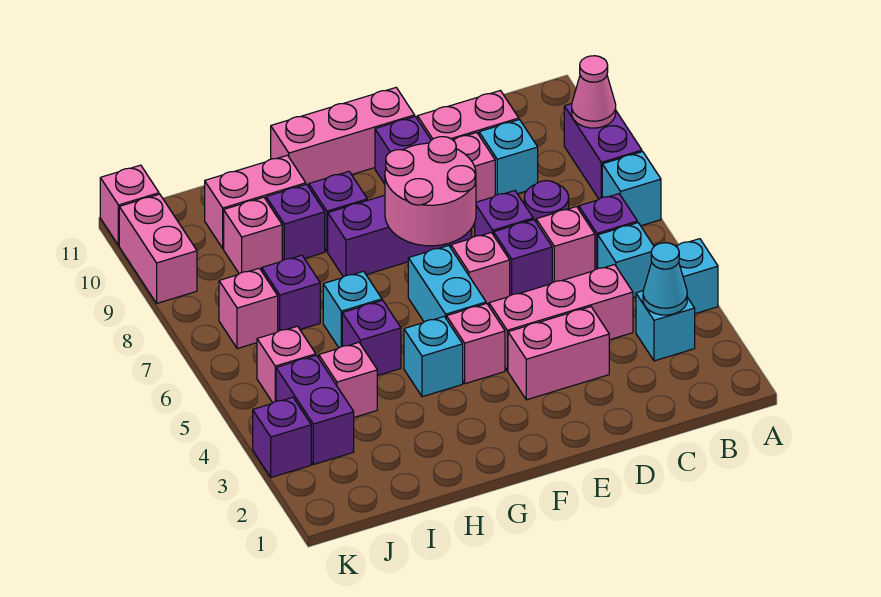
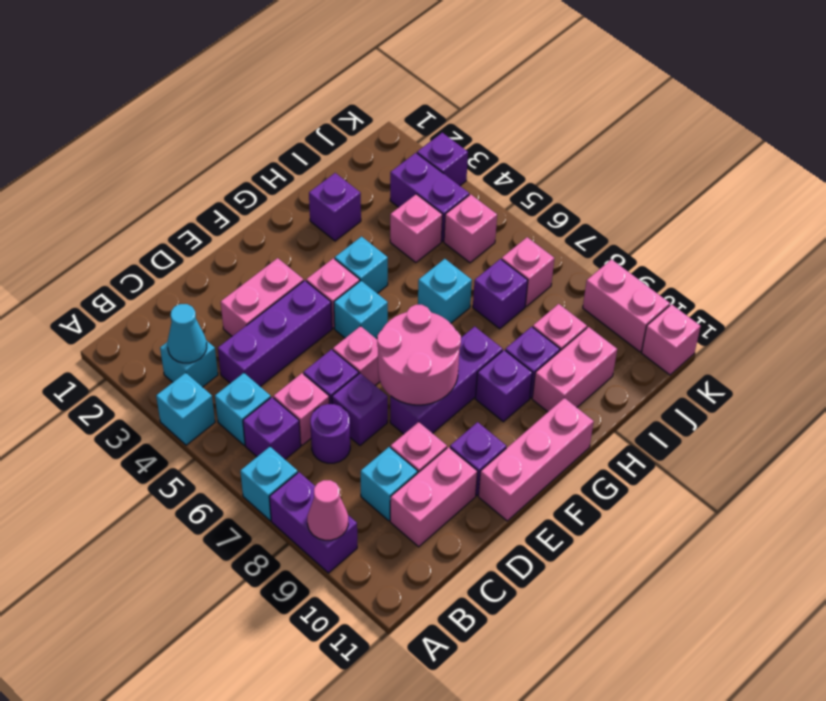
pink brick C4:E4 level 1 -> purple brick C4:E4 level 1
cyan brick F5:F6 level 1 -> cyan brick F5 level 1
purple brick H5 level 1 -> purple brick H2 level 1

